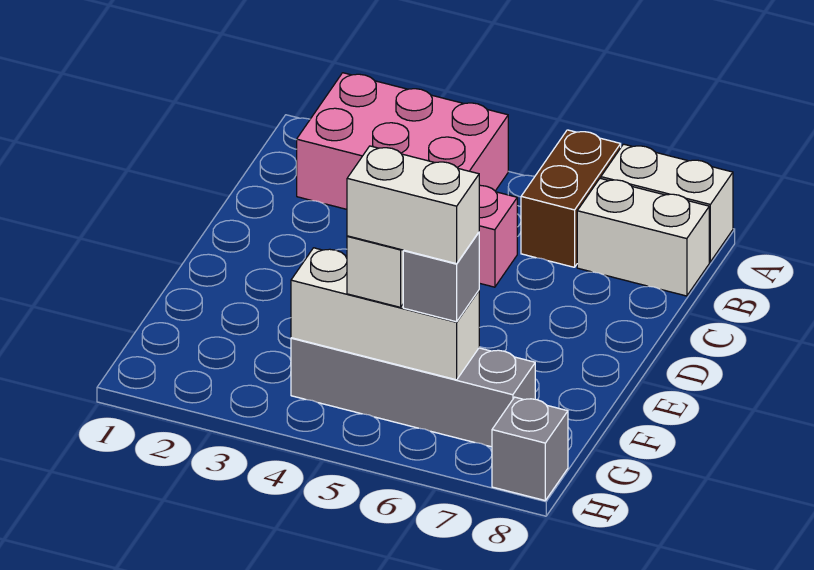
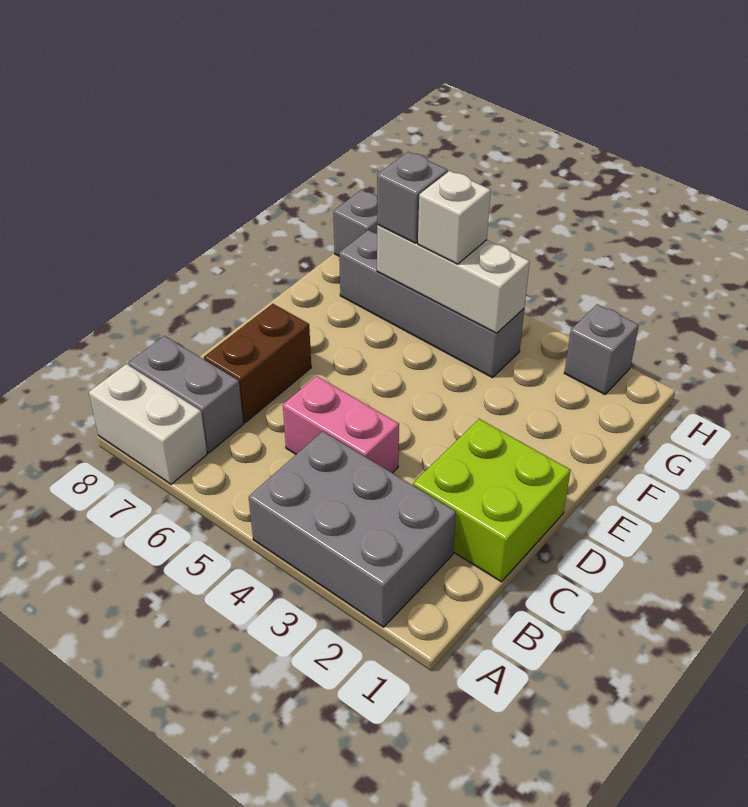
pink brick A2:B4 level 1 -> grey brick A2:B4 level 1
brown brick A6:B6 level 1 -> brown brick C7:D7 level 1
white brick B7:B8 level 1 -> grey brick B7:B8 level 1
none -> lime brick C1:D2 level 1
white brick G5:G6 level 4 -> none
none -> grey brick H2 level 1

